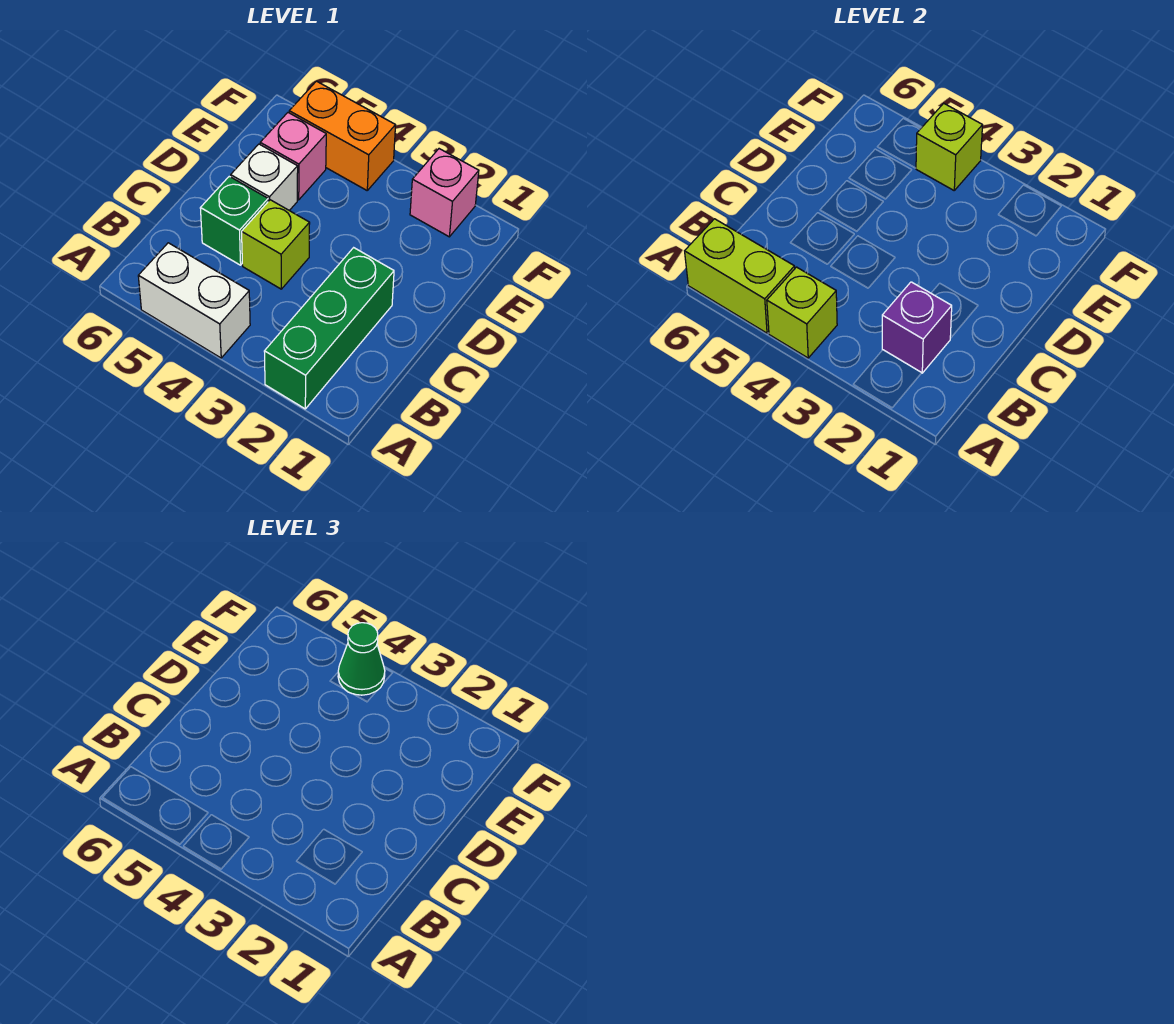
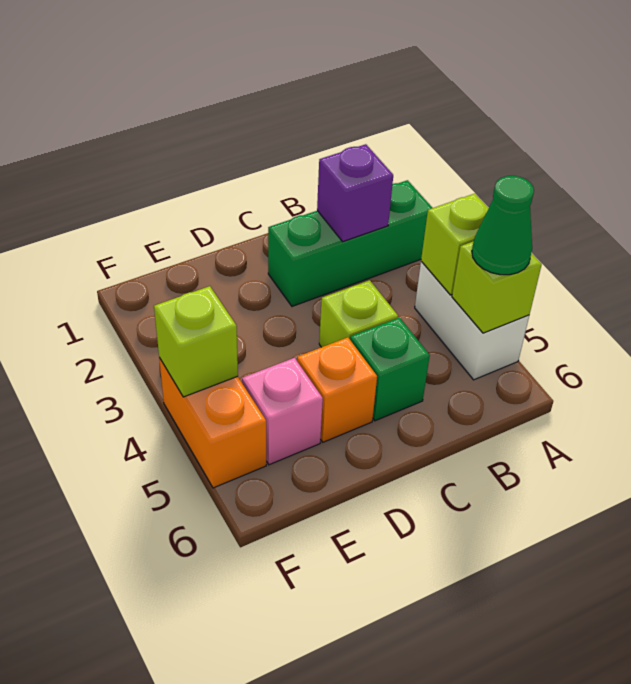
lime brick A5:A6 level 2 -> lime brick A5 level 2
white brick D5 level 1 -> orange brick D5 level 1
pink brick F2 level 1 -> none
green cone F4 level 3 -> green cone A5 level 3

